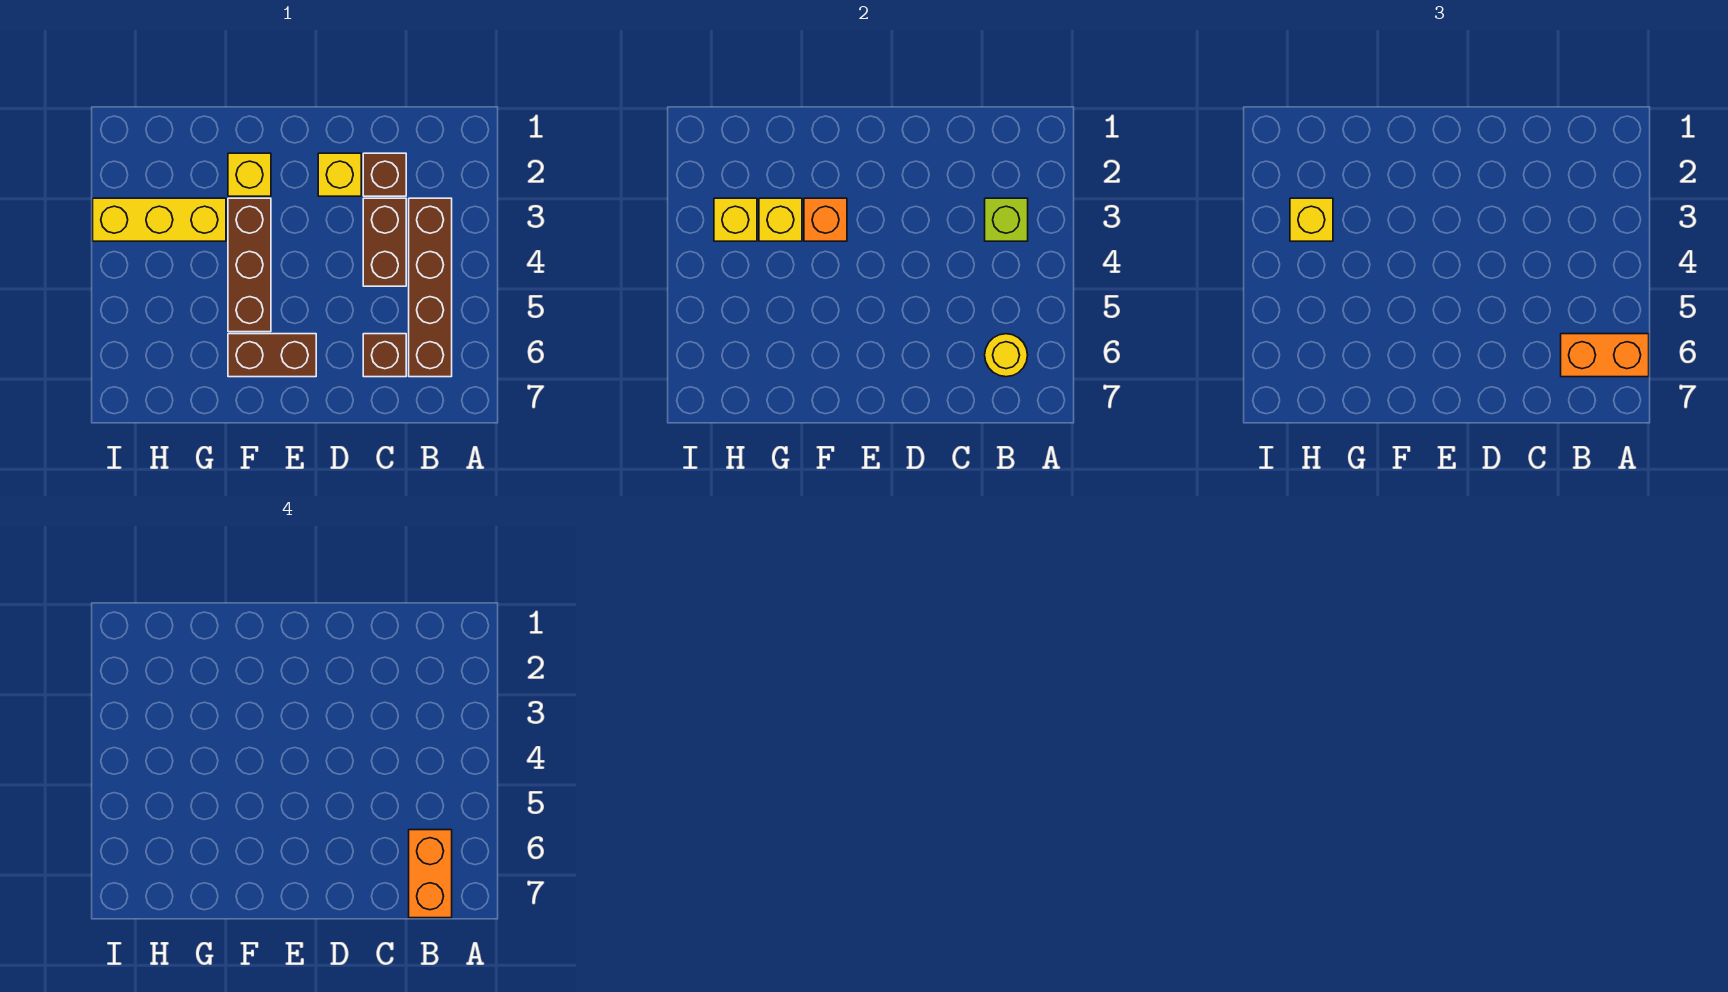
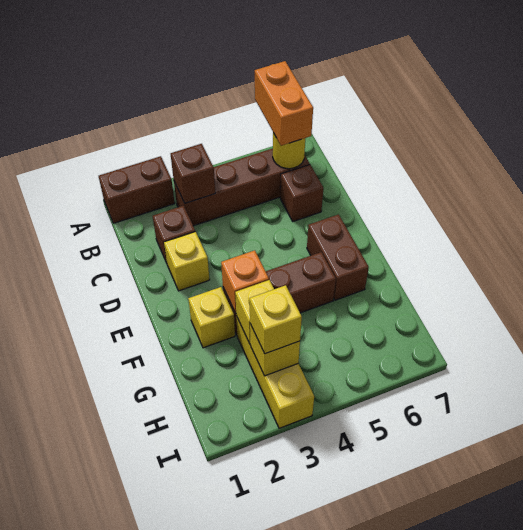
lime brick B3 level 2 -> brown brick B3 level 2
orange brick B6:B7 level 4 -> none
brown brick C3:C4 level 1 -> brown brick A1:A2 level 1

